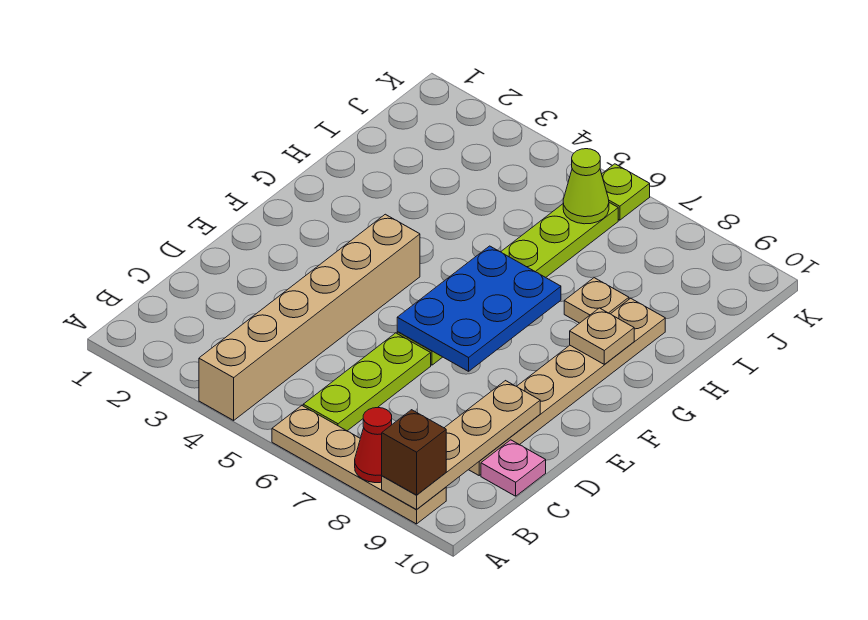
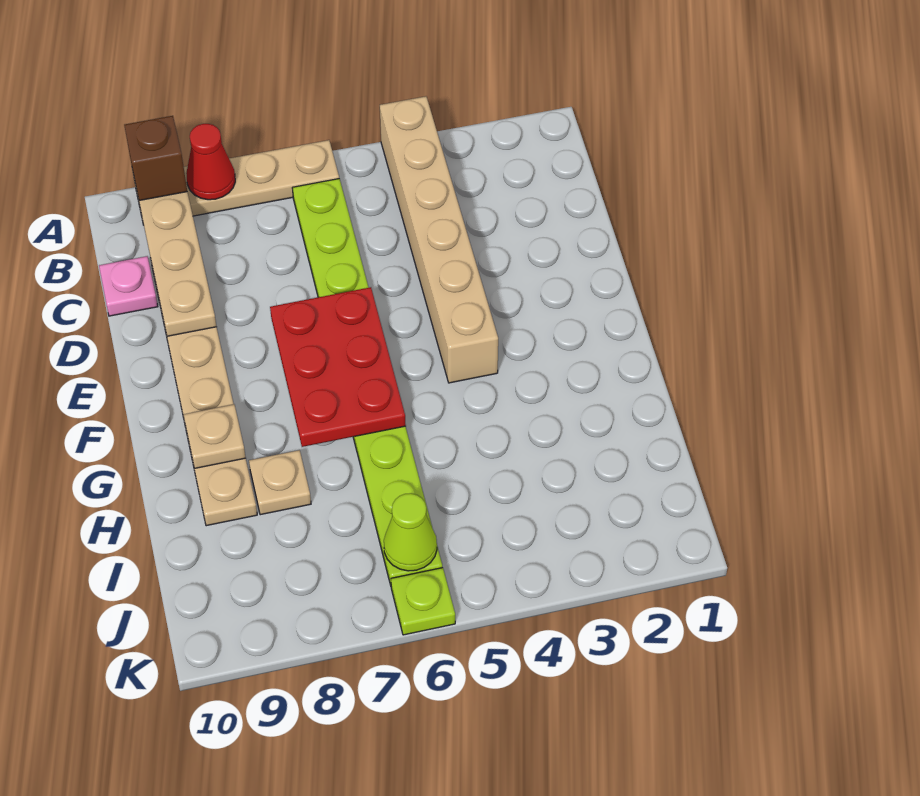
blue plate E6:G7 level 2 -> red plate E6:G7 level 2

